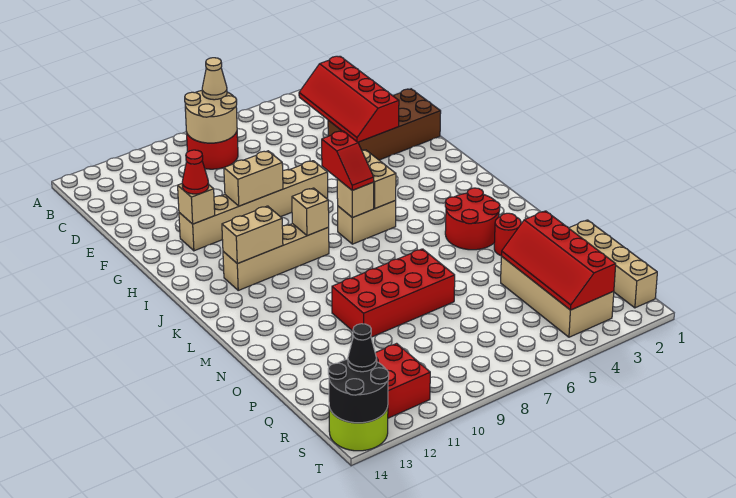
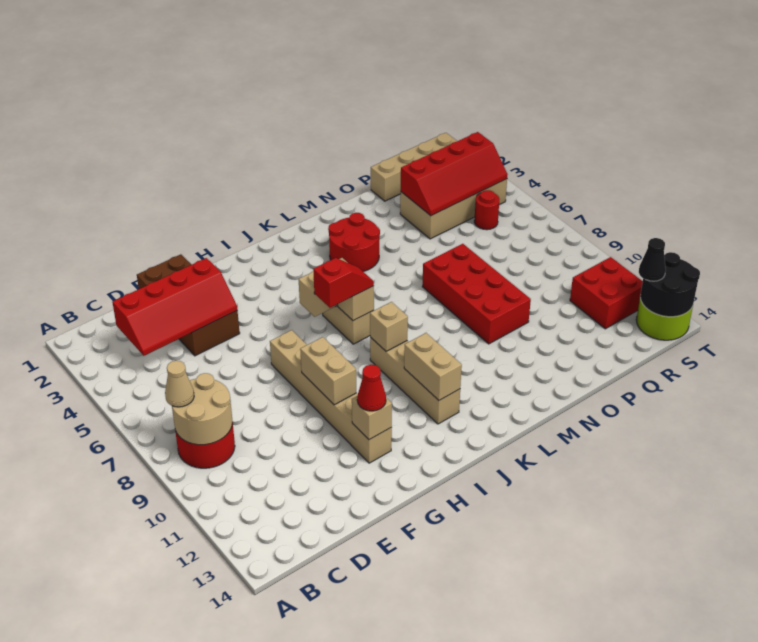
red round brick N3 level 1 -> red round brick R5 level 1

